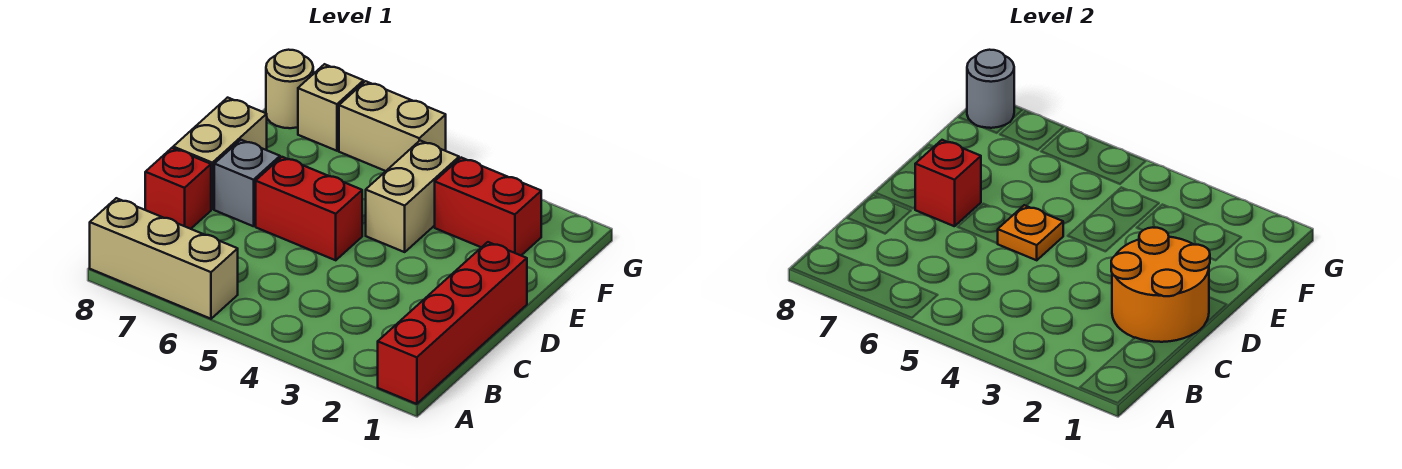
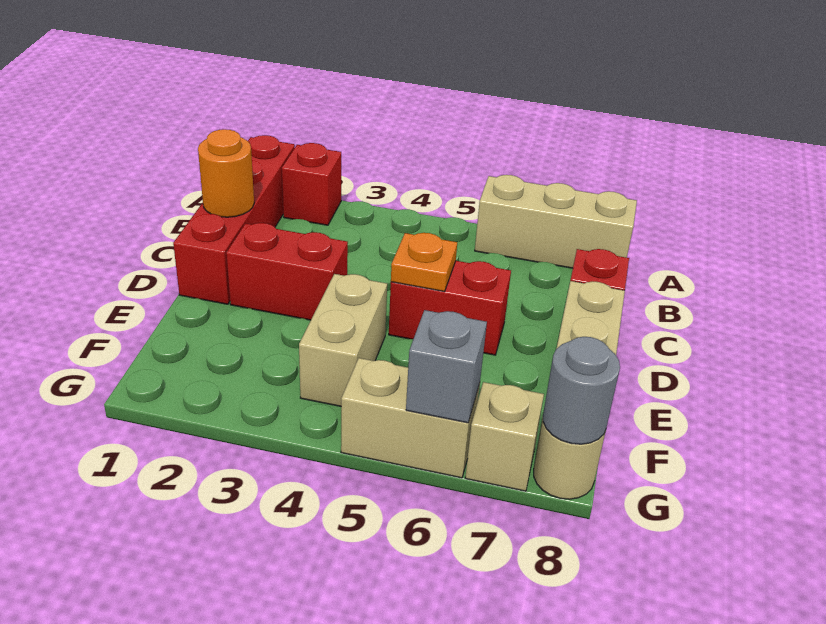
orange round brick C1:D2 level 2 -> orange round brick C1 level 2
grey brick D7 level 1 -> grey brick G6 level 2
red brick D7 level 2 -> red brick A2 level 1
red brick F2:F3 level 1 -> red brick D2:D3 level 1

